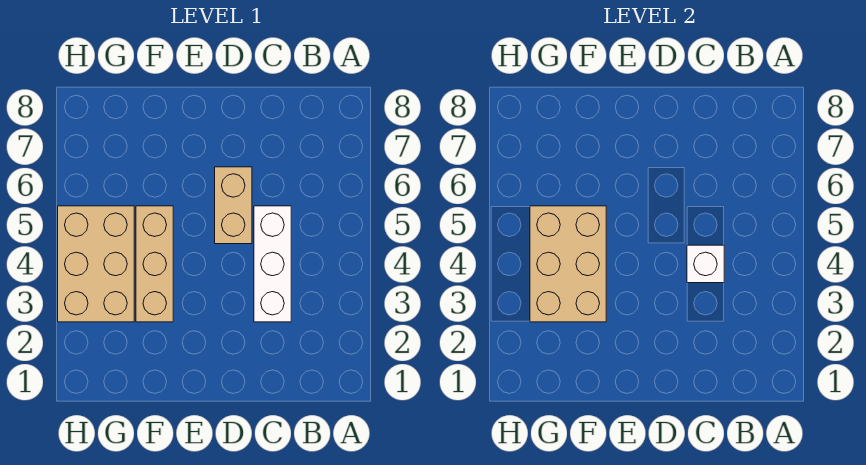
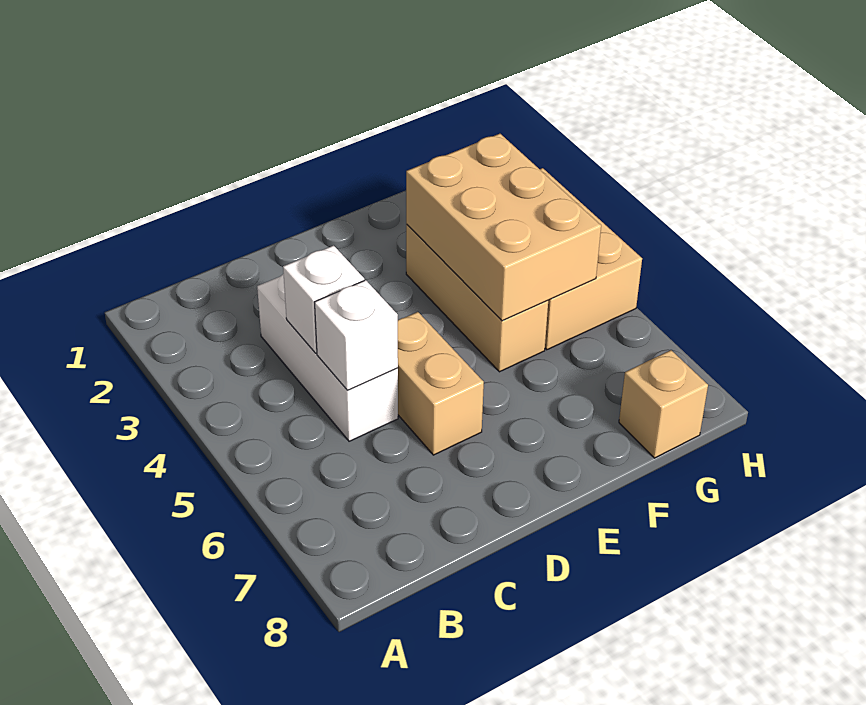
none -> white brick C5 level 2
none -> tan brick G8 level 1

